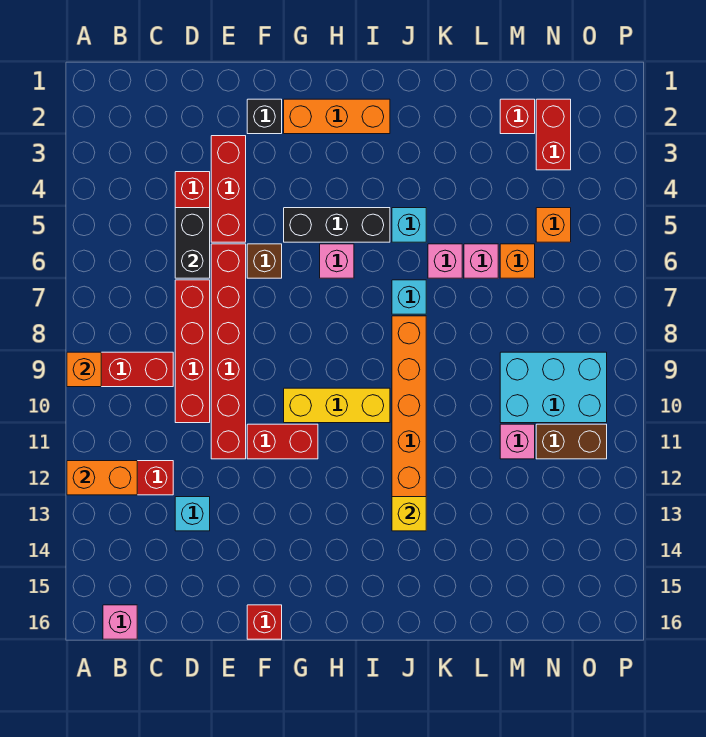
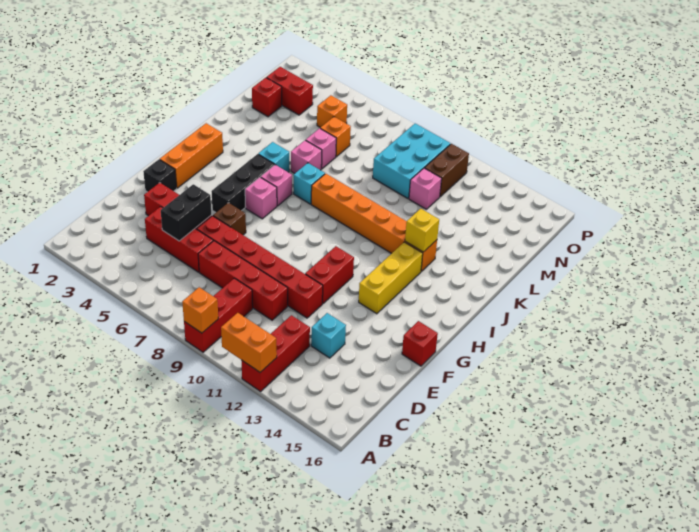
orange brick A12:B12 level 2 -> orange brick A11:A12 level 2
pink brick B16 level 1 -> pink brick I6 level 1
black brick D5:D6 level 2 -> black brick D5:E5 level 2
yellow brick G10:I10 level 1 -> yellow brick G13:I13 level 1

